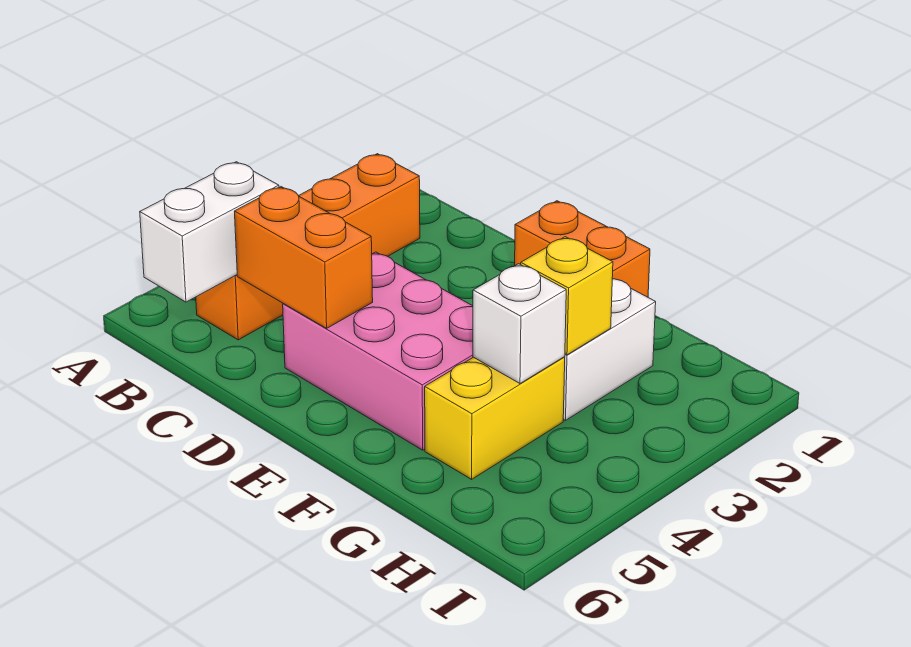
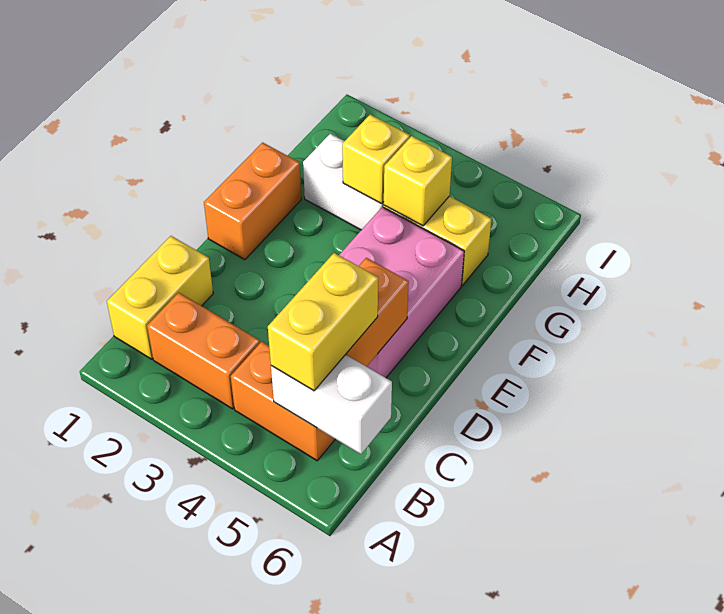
none -> yellow brick B1:C1 level 1
none -> yellow brick B5:C5 level 3
white brick G4 level 2 -> yellow brick G4 level 2

